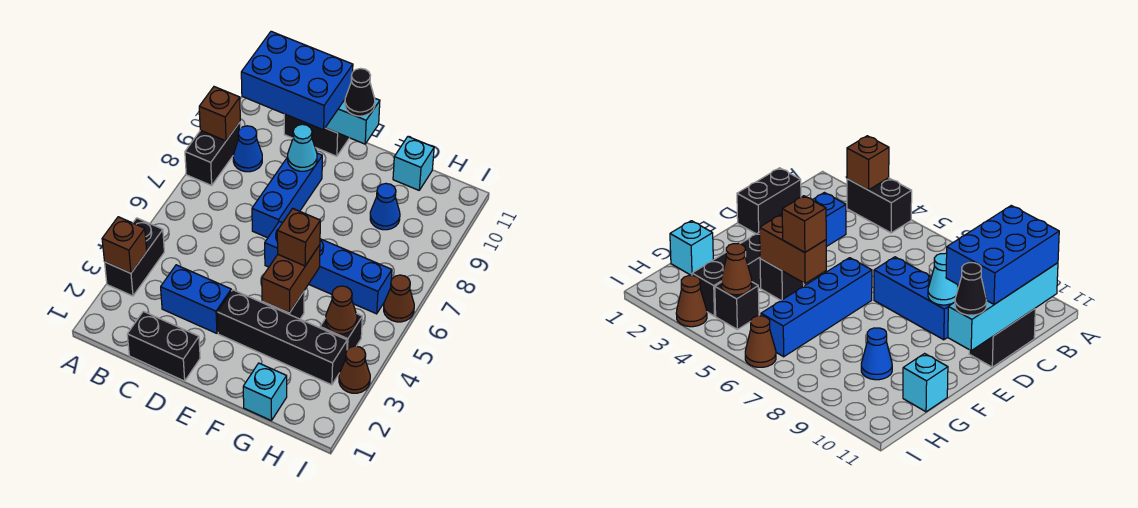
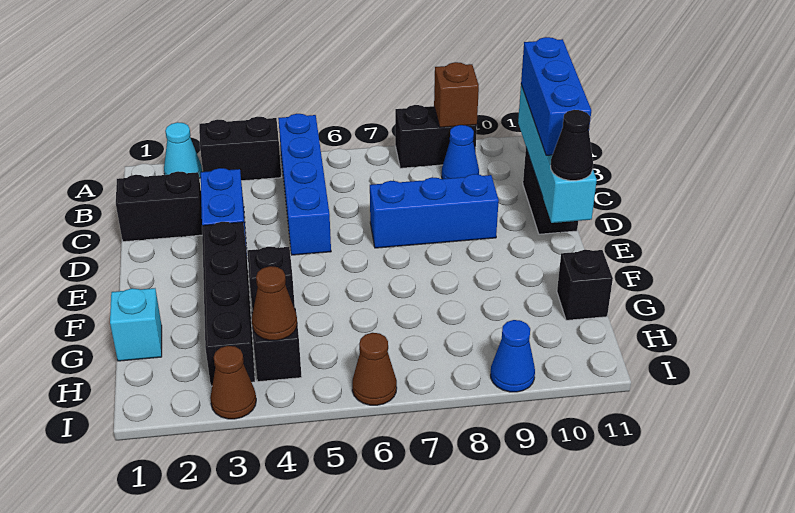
brown brick A3 level 2 -> none
blue brick B10:D11 level 3 -> blue brick B11:D11 level 3
black brick C1:D1 level 1 -> black brick C1:C2 level 1
cyan cone D9 level 2 -> cyan cone A2 level 1
blue brick E6:H6 level 1 -> blue brick A5:D5 level 1
brown brick F4:F5 level 2 -> none
brown brick F5 level 3 -> none
blue cone G9 level 1 -> blue cone I9 level 1
cyan brick G11 level 1 -> black brick G11 level 1

